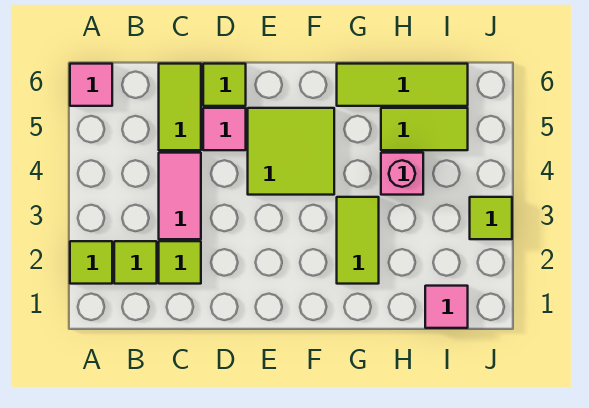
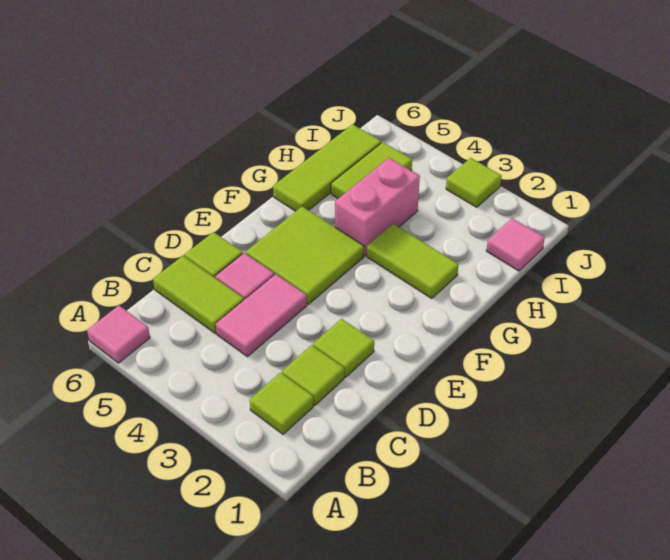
lime tile A2 level 1 -> lime tile D2 level 1
pink tile C3:C4 level 1 -> pink tile C4:D4 level 1
pink brick H4 level 1 -> pink brick G4:H4 level 1

